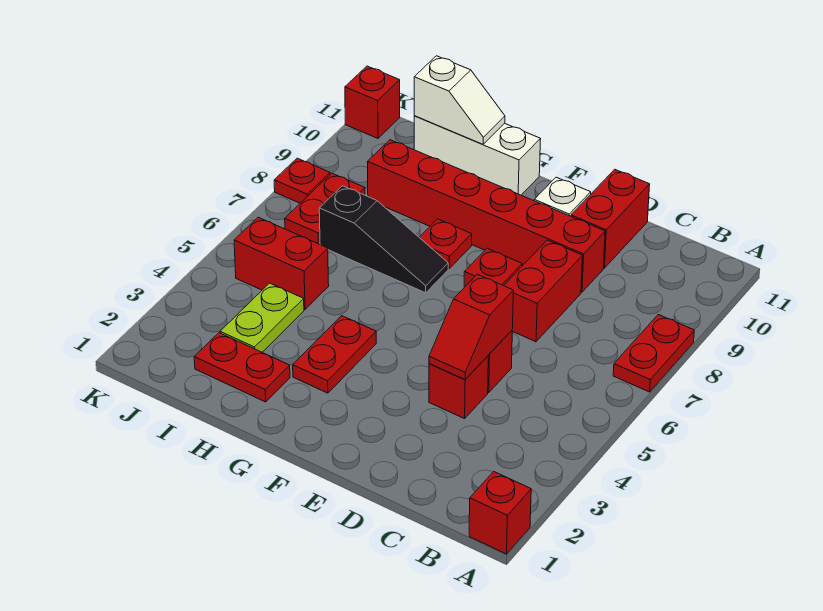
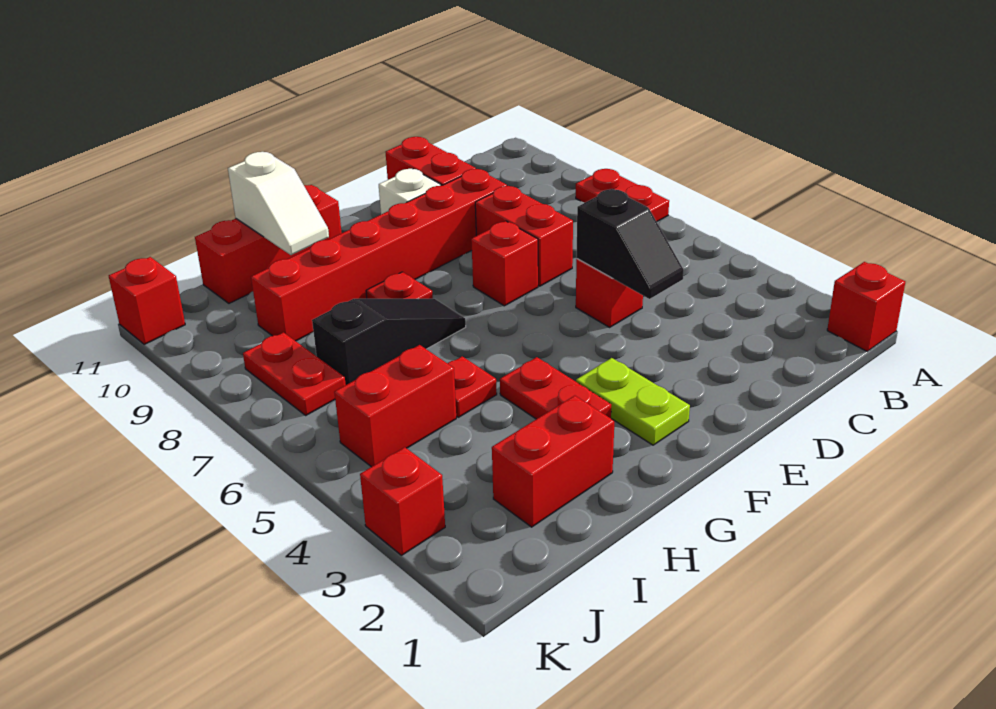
red brick D4 level 1 -> red brick K3 level 1
red slope D4:D5 level 2 top 5 -> black slope D4:D5 level 2 top 5
white brick G11:I11 level 1 -> red brick G11:I11 level 1
red plate H2:I2 level 1 -> red brick H2:I2 level 1
white slope H11:I11 level 2 top I -> white slope H10:H11 level 2 top 11
lime plate I3:I4 level 1 -> lime plate F2:F3 level 1
red plate K8 level 1 -> red plate H5 level 1

